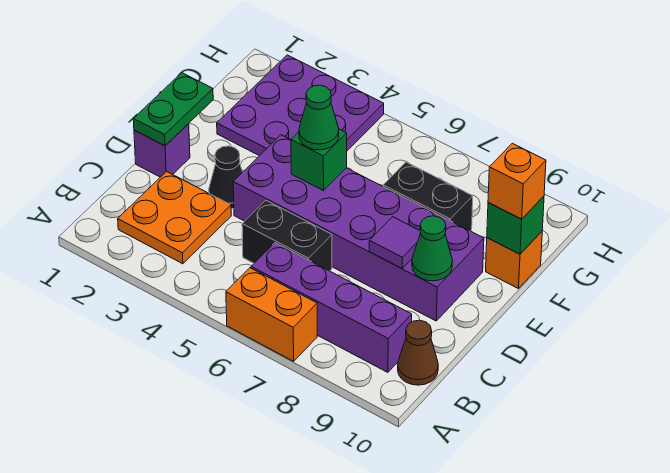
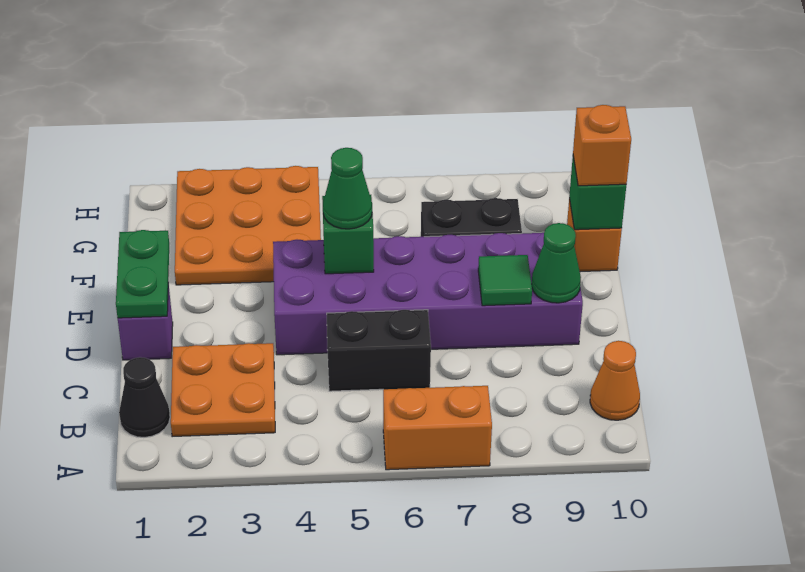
purple brick B6:B9 level 1 -> none
brown cone B10 level 1 -> orange cone B10 level 1
black cone D3 level 1 -> black cone B1 level 1
purple tile D8 level 2 -> green tile D8 level 2
purple plate F2:H4 level 1 -> orange plate F2:H4 level 1

